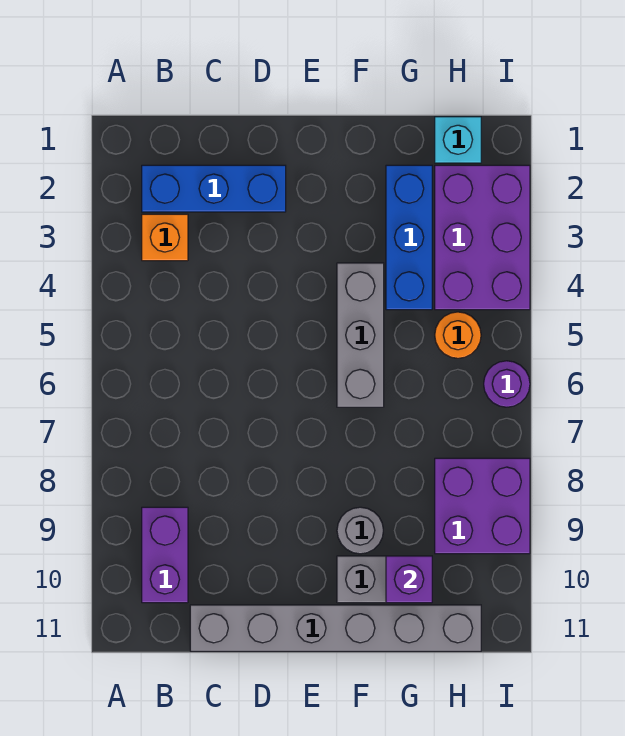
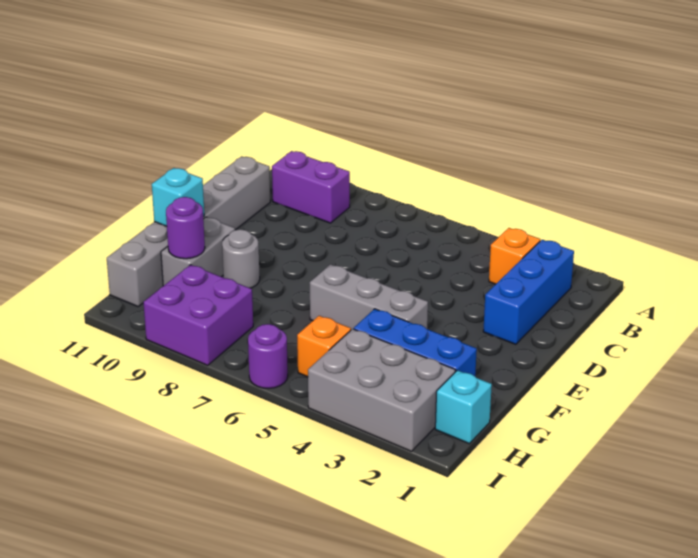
none -> cyan brick F11 level 2
purple brick G10 level 2 -> purple round brick G10 level 2
purple brick H2:I4 level 1 -> grey brick H2:I4 level 1
orange round brick H5 level 1 -> orange brick H5 level 1

